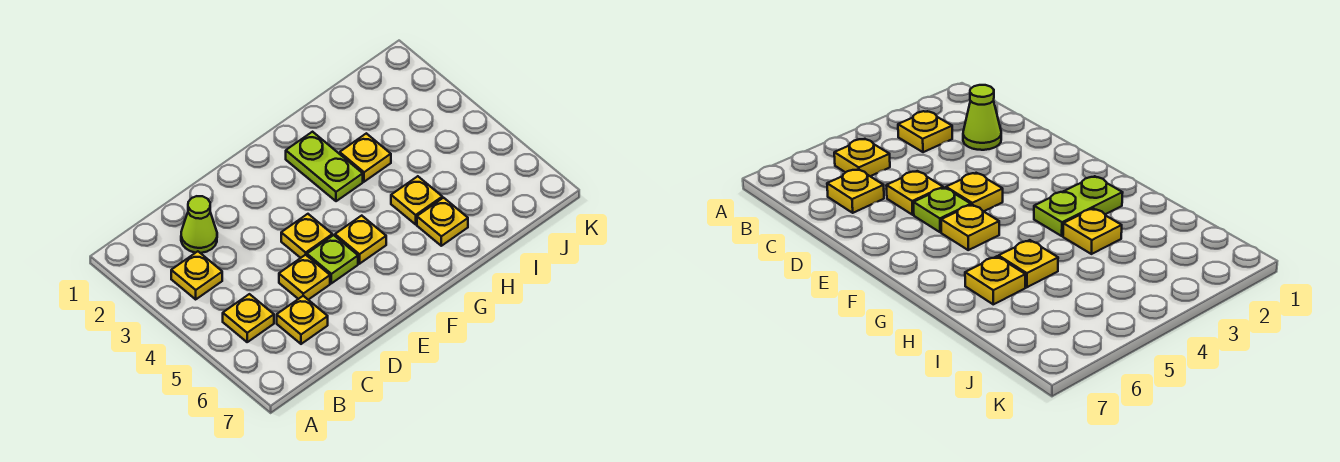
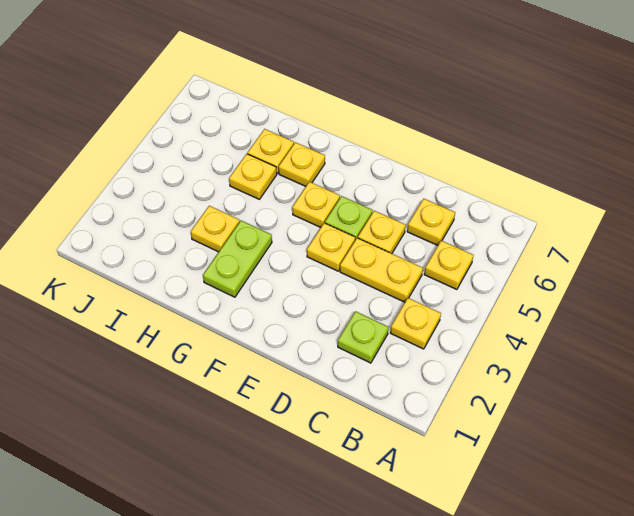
lime cone C2 level 1 -> lime plate C2 level 1
none -> yellow plate C4:D4 level 1
none -> yellow plate G6 level 1

